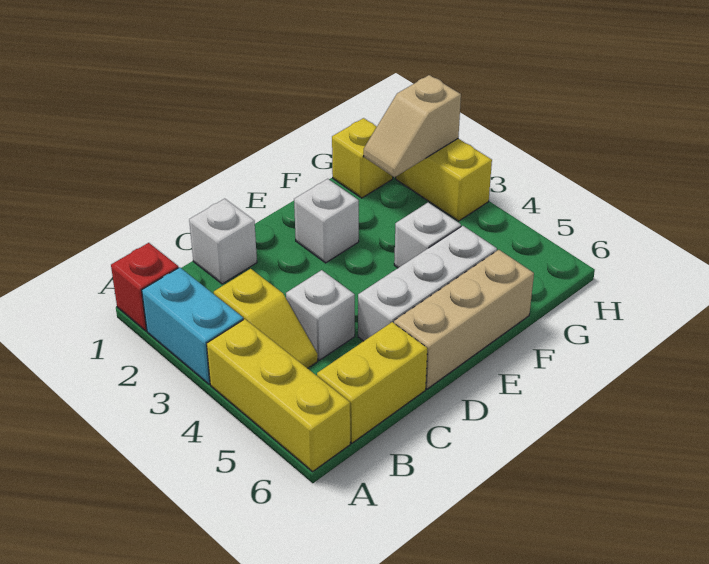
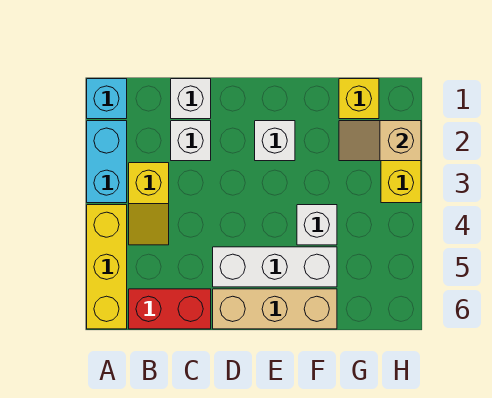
red brick A1 level 1 -> cyan brick A1 level 1
yellow brick B6:C6 level 1 -> red brick B6:C6 level 1
white brick C4 level 1 -> white brick C2 level 1

